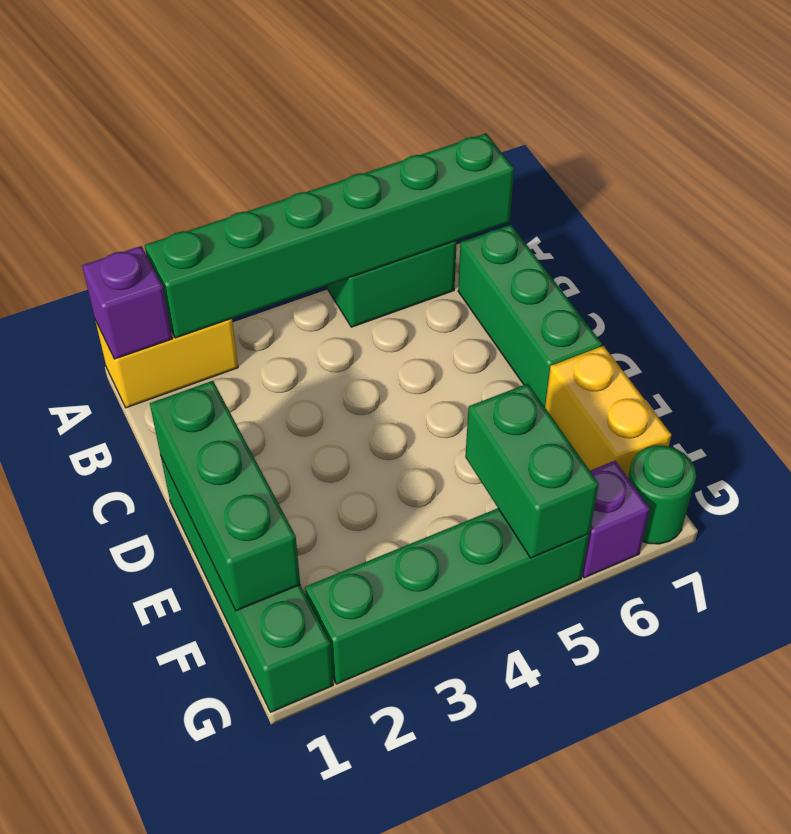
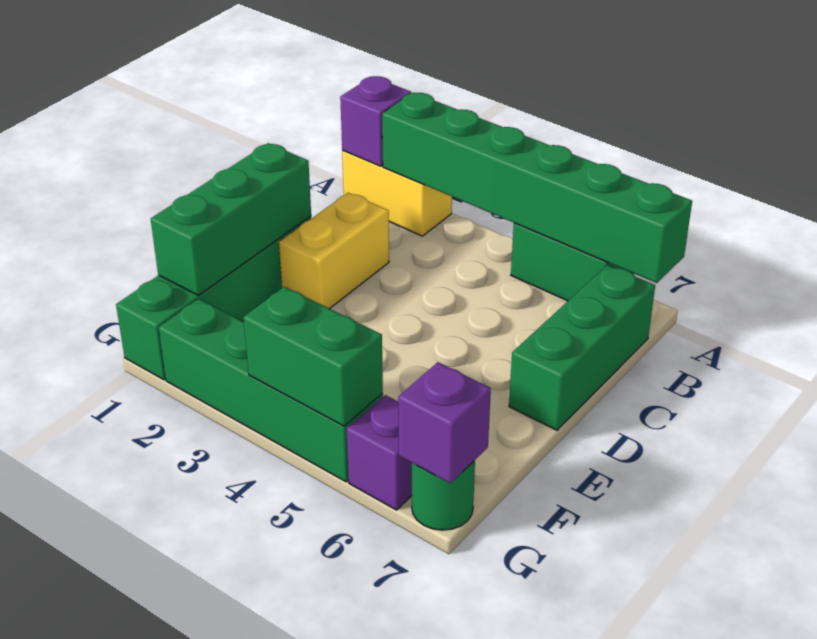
yellow brick E7:F7 level 1 -> yellow brick C2:D2 level 1
green brick F5:G5 level 2 -> green brick G4:G5 level 2
none -> purple brick G7 level 2

